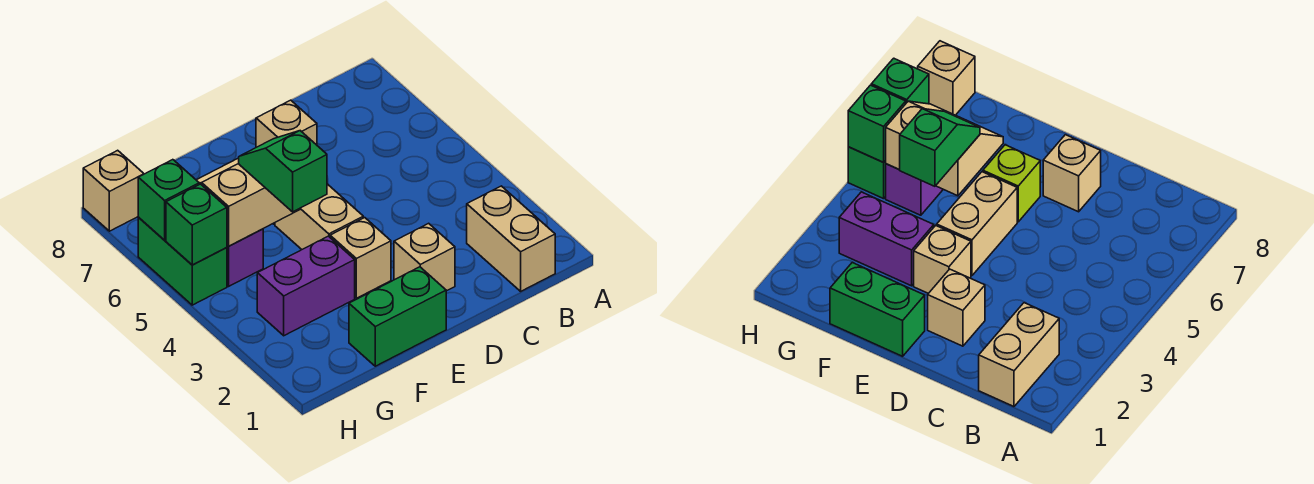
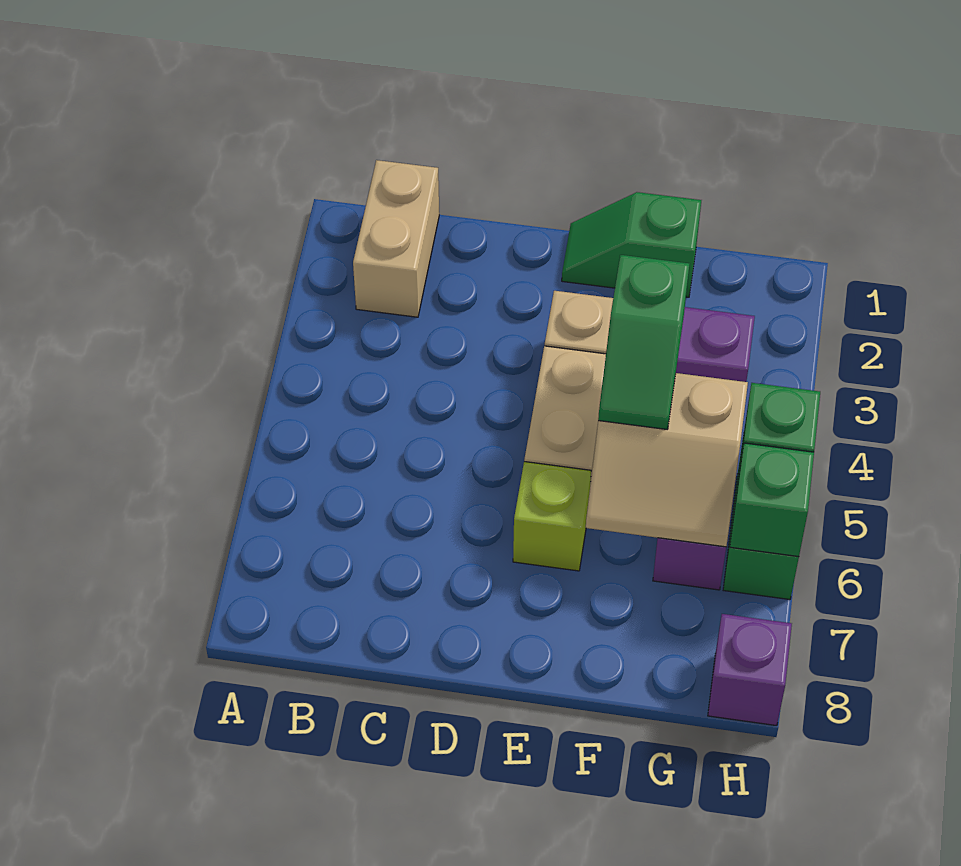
tan brick D2 level 1 -> none
tan brick D7 level 1 -> none
green brick E1:F1 level 1 -> green slope E1:F1 level 1 top F
tan brick H8 level 1 -> purple brick H8 level 1

